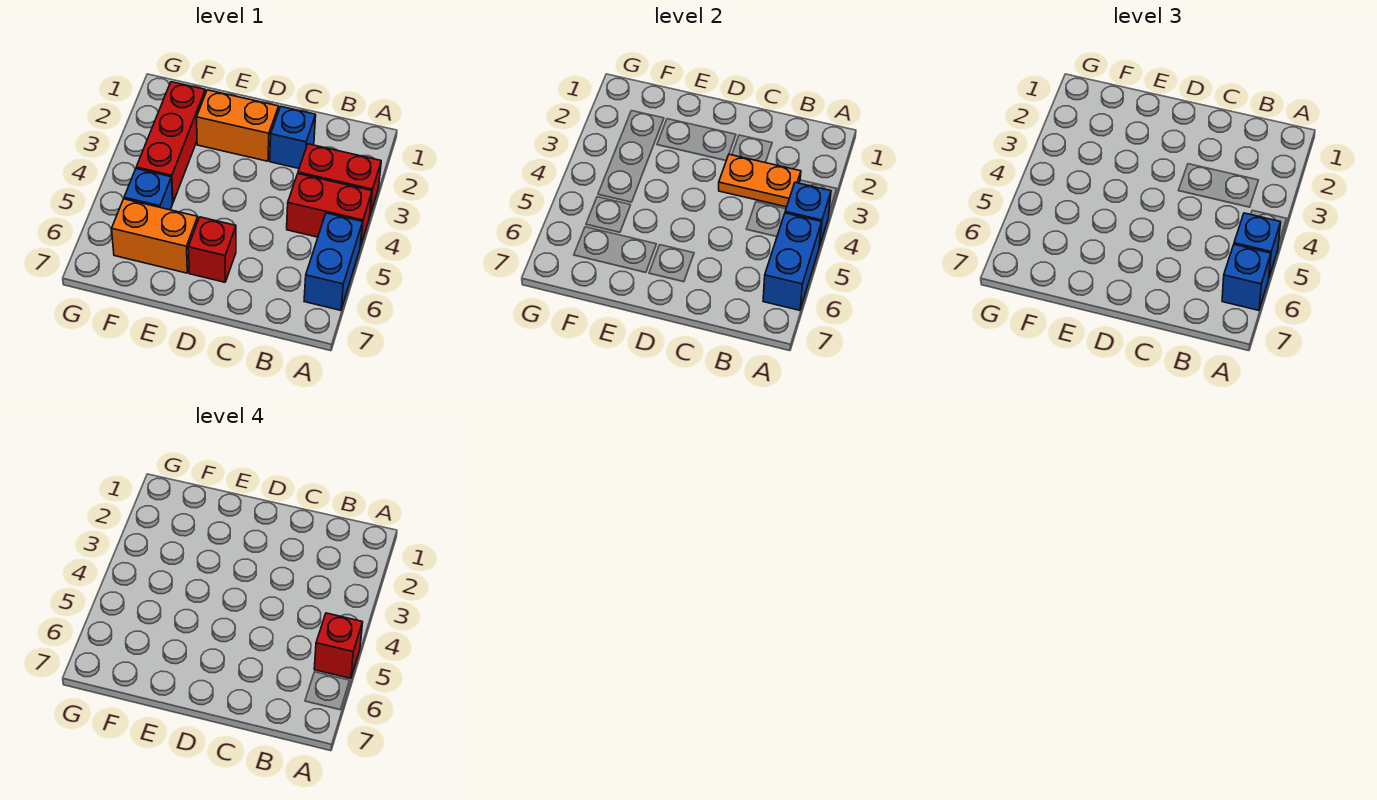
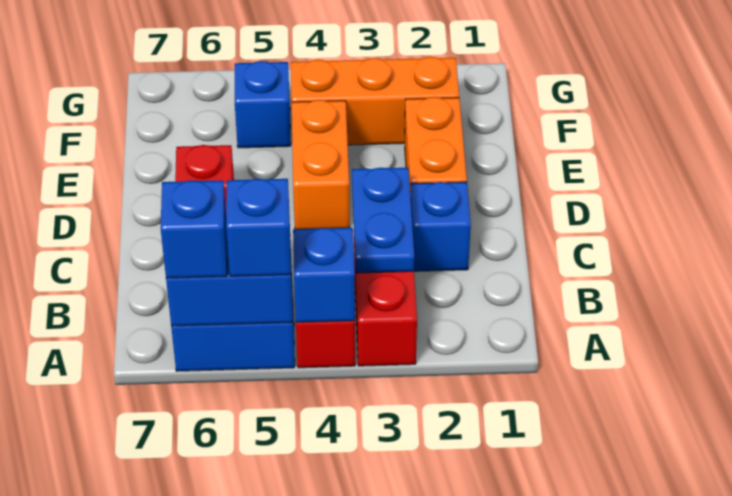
red brick A5 level 4 -> none
orange plate B3:C3 level 2 -> blue plate B3:C3 level 2
orange brick E6:F6 level 1 -> orange brick D4:E4 level 1
red brick F2:F4 level 1 -> orange brick F2:F4 level 1

